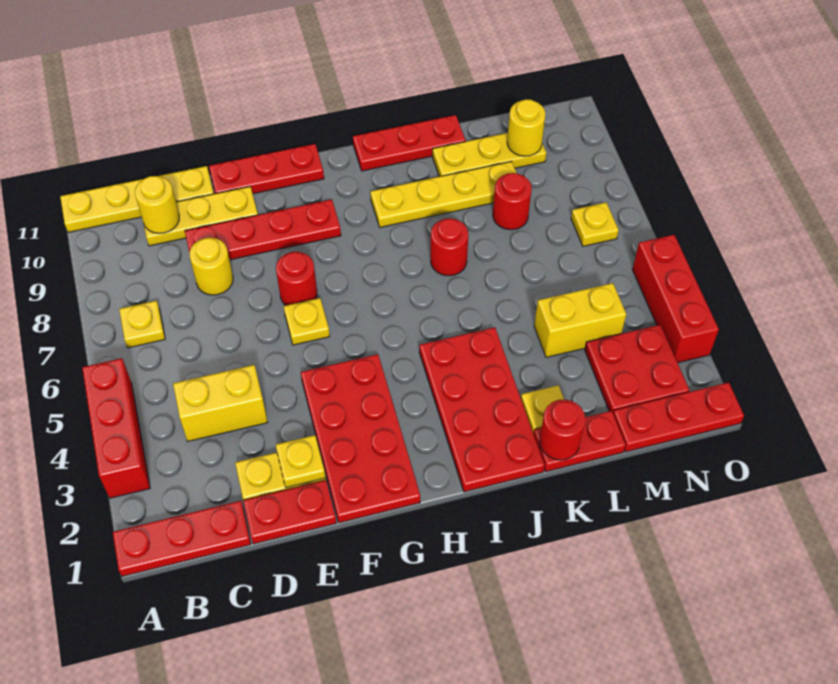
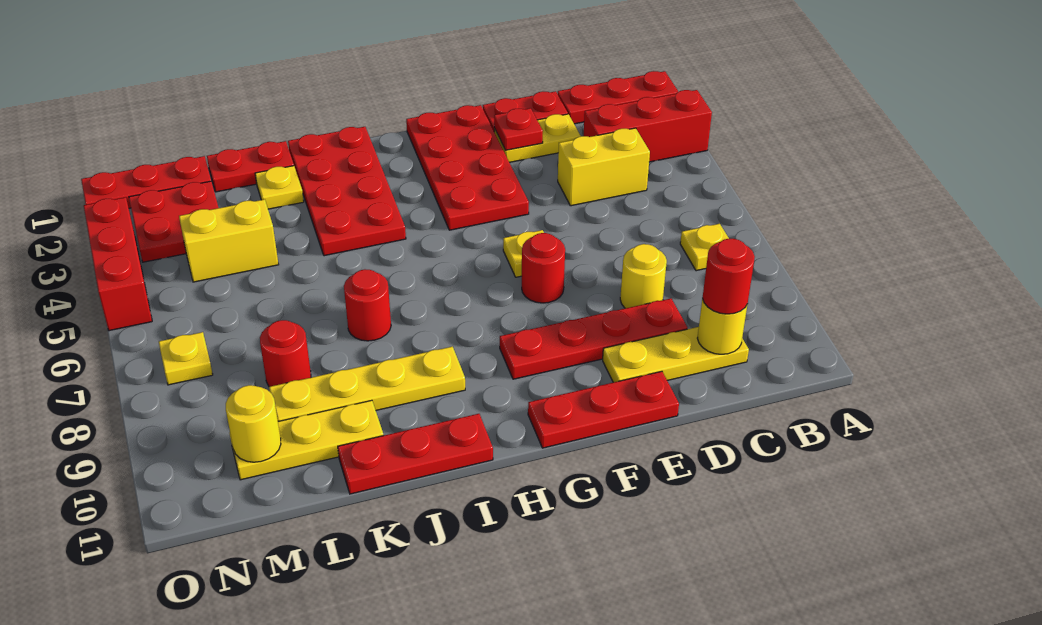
red brick A3:A5 level 1 -> red brick A3:C3 level 1
yellow plate A11:D11 level 1 -> none
yellow plate E2 level 2 -> red plate E2 level 2
red round brick K1 level 2 -> red round brick C10 level 3

